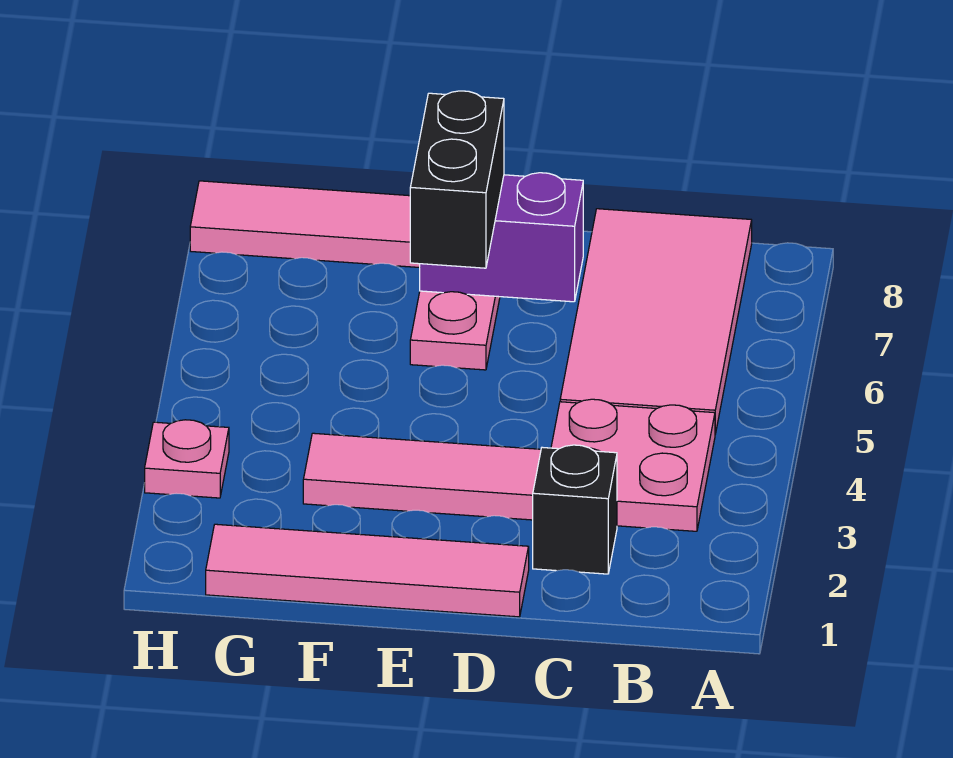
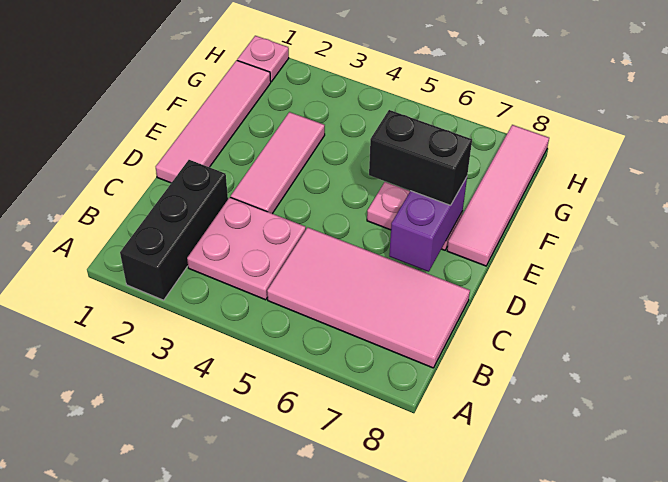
black brick C2 level 1 -> black brick A2:C2 level 1
pink plate H3 level 1 -> pink plate H1 level 1

